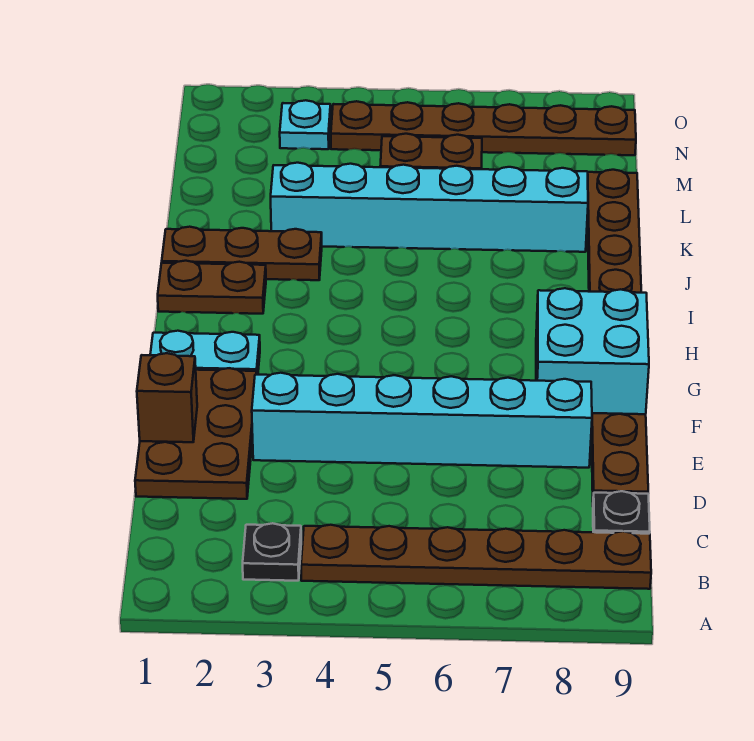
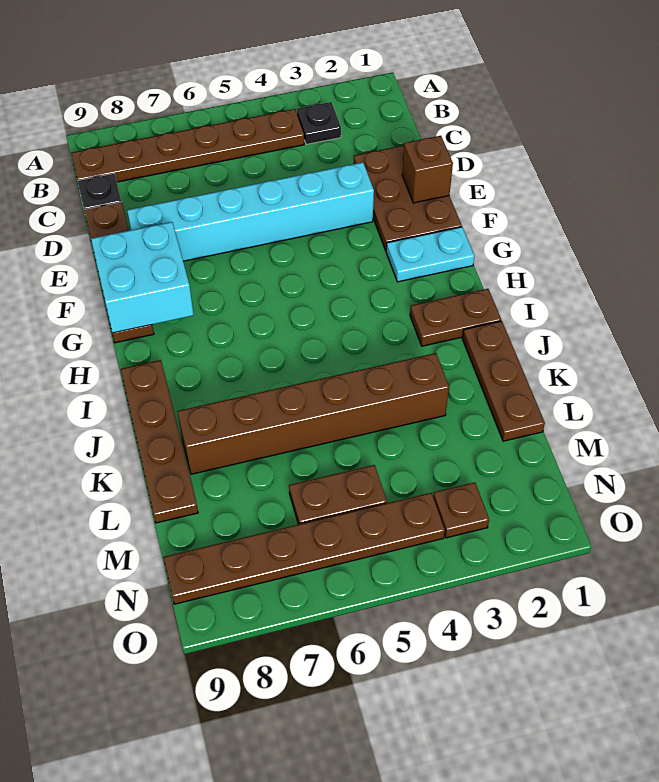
brown plate J1:J3 level 1 -> brown plate J1:L1 level 1
cyan brick K3:K8 level 1 -> brown brick K3:K8 level 1
cyan plate N3 level 1 -> brown plate N3 level 1

